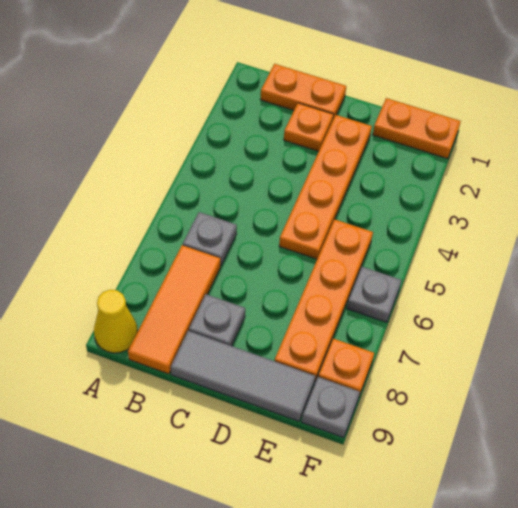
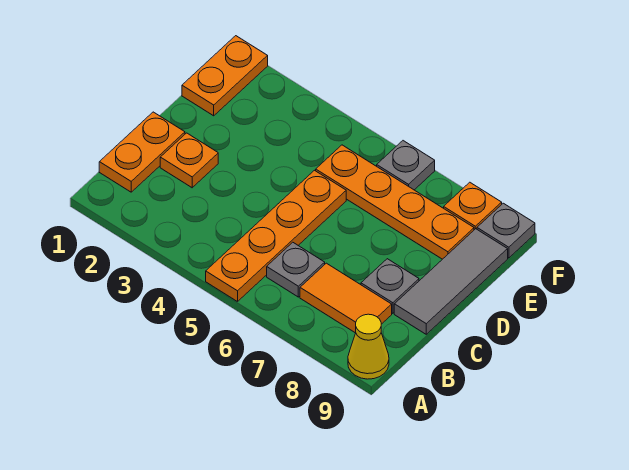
orange tile B7:B9 level 1 -> orange tile B7:B8 level 1
orange plate D2:D5 level 1 -> orange plate A5:D5 level 1

